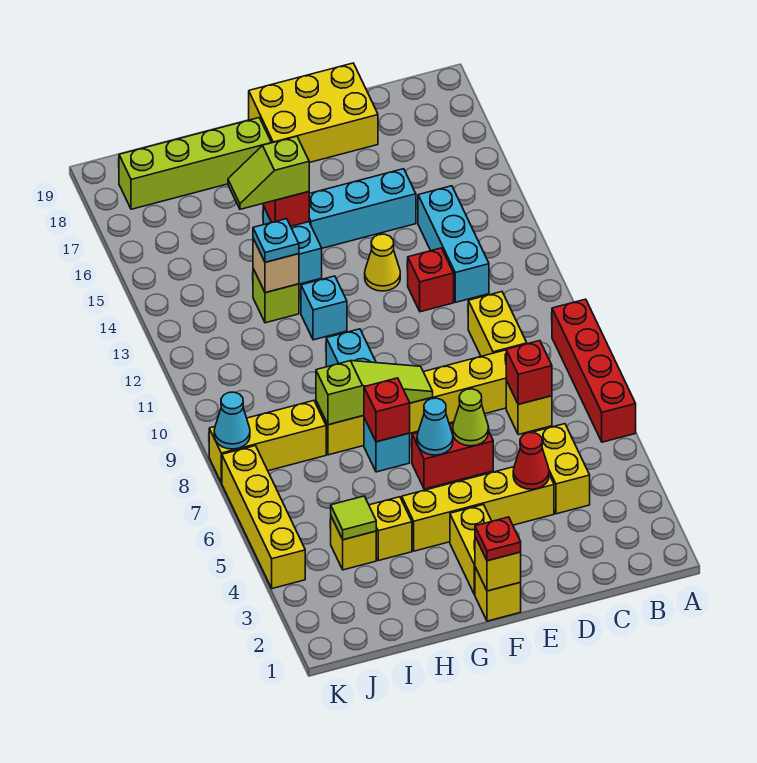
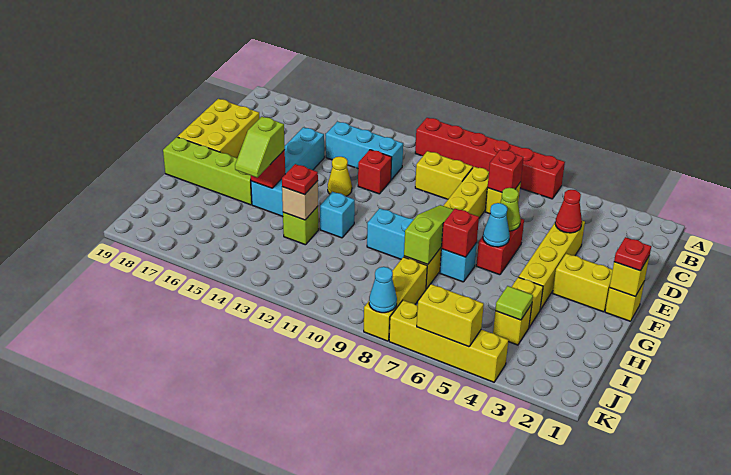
red brick A6:A9 level 1 -> red brick A6:A11 level 1
yellow brick C4:C5 level 1 -> yellow brick K5:K6 level 2
lime brick G18:J18 level 1 -> lime brick G16:G19 level 1
cyan plate H13 level 3 -> red plate H13 level 3

